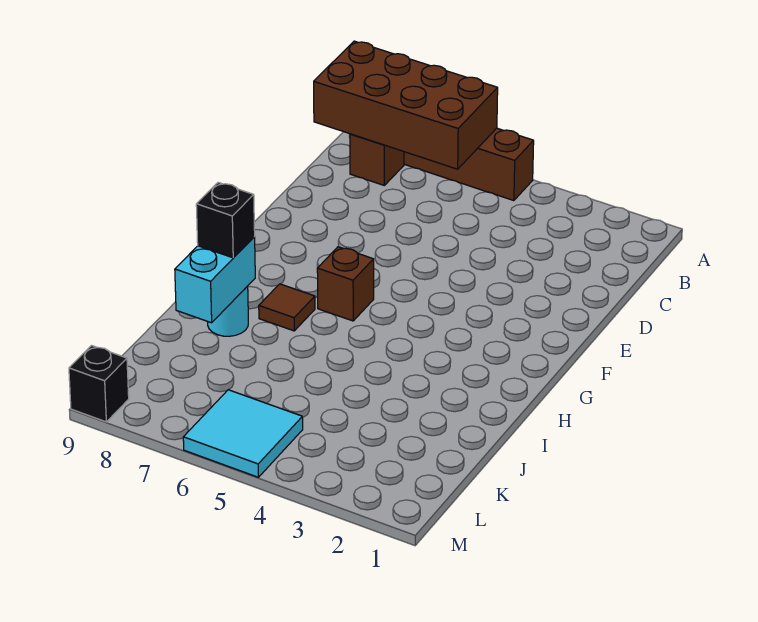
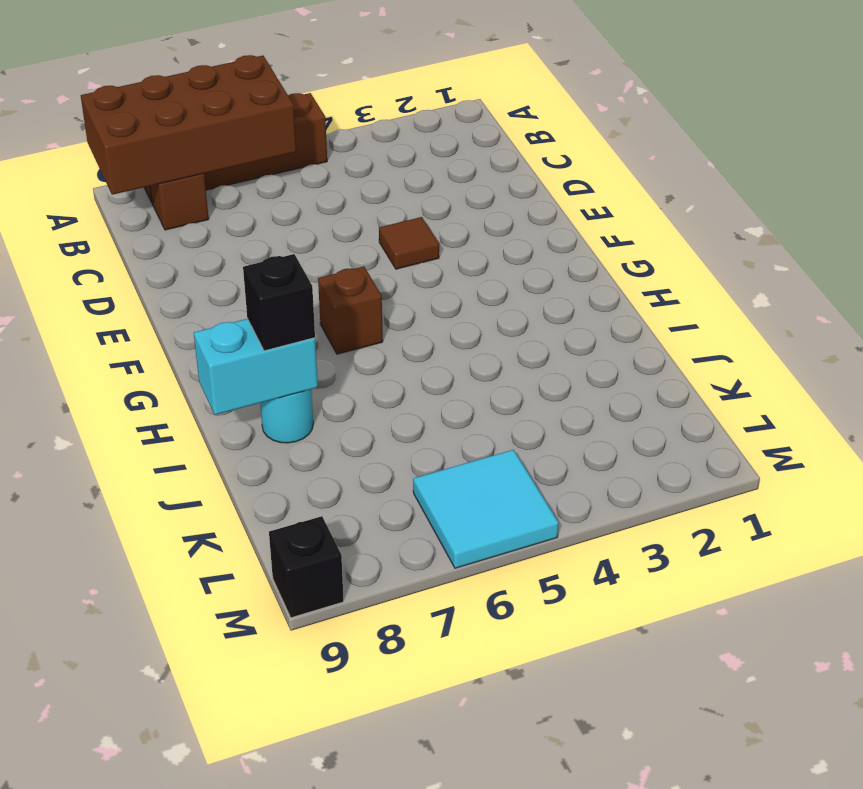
brown tile H7 level 1 -> brown tile E4 level 1
cyan brick I8:J8 level 2 -> cyan brick I8:I9 level 2

